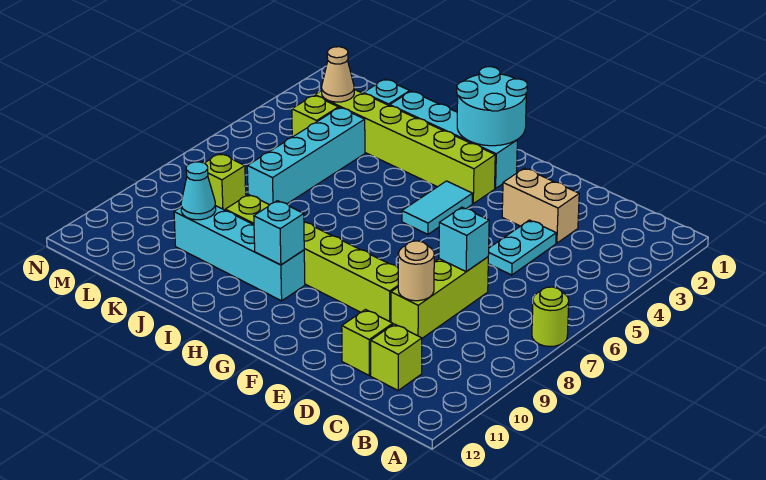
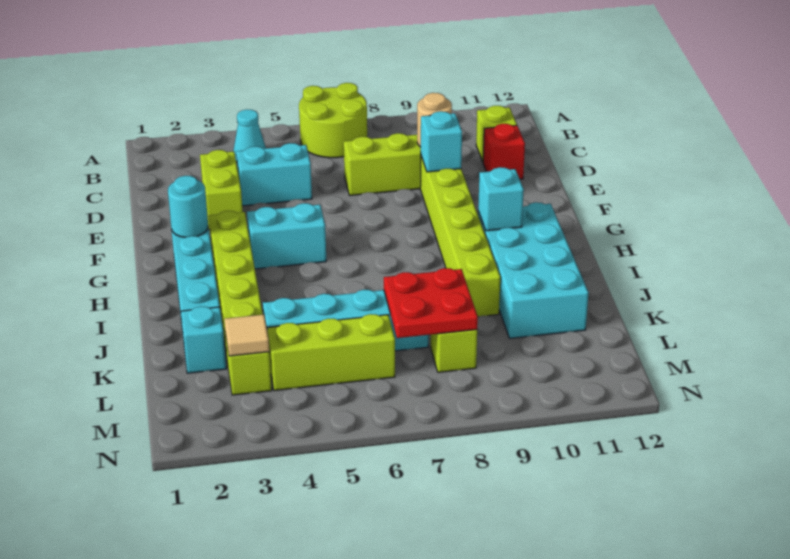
lime round brick A7 level 1 -> lime round brick A6:B7 level 1
tan brick D3:E3 level 1 -> lime brick D3:E3 level 1
cyan plate D4:D5 level 1 -> cyan brick D4:D5 level 1
cyan brick D7 level 2 -> cyan brick E9 level 2
lime brick D11 level 1 -> red brick D11 level 1
cyan round brick G1:H2 level 2 -> cyan round brick G2 level 2
cyan tile G4:G5 level 1 -> cyan brick G4:G5 level 1
cyan brick H10:K10 level 1 -> cyan brick H10:K11 level 1
none -> red plate K7:L8 level 2
cyan cone K10 level 2 -> cyan cone B4 level 1
tan cone L3 level 2 -> tan tile L3 level 2
lime brick L4 level 1 -> lime brick L4:L6 level 1

